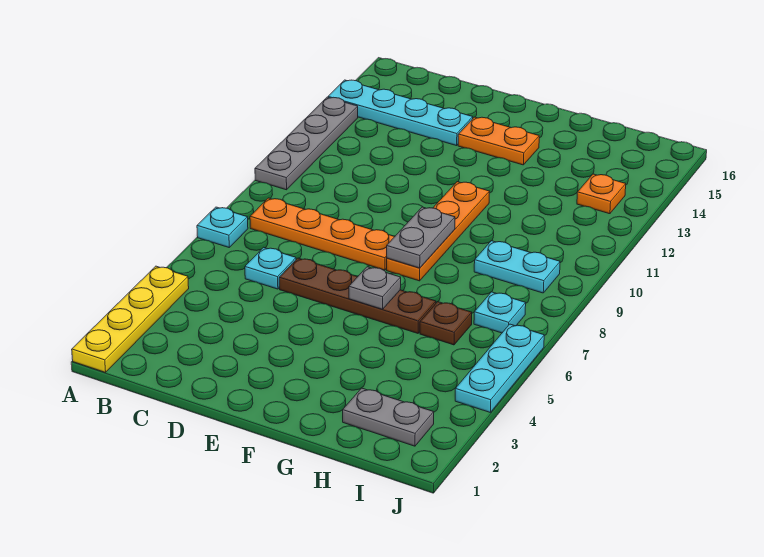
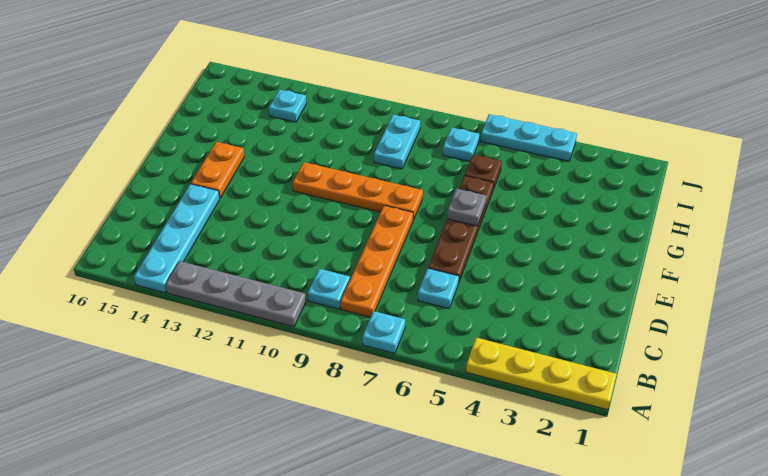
none -> cyan plate B9 level 1
grey plate F8:F9 level 2 -> none
grey plate H2:I2 level 1 -> none
orange plate I13 level 1 -> cyan plate I13 level 1

